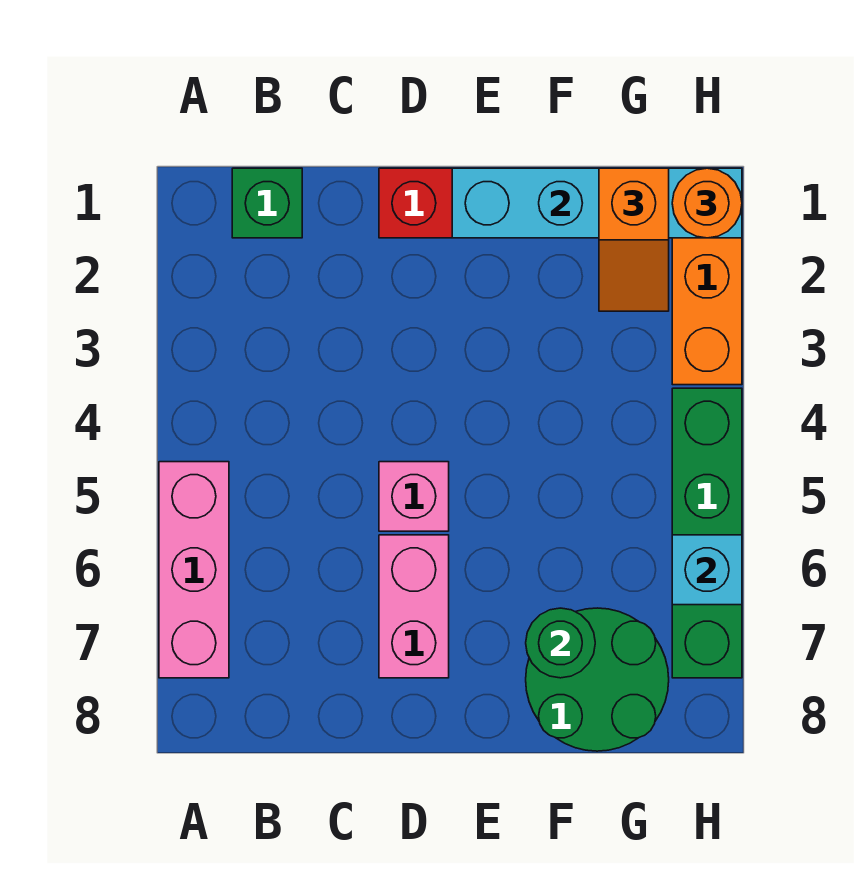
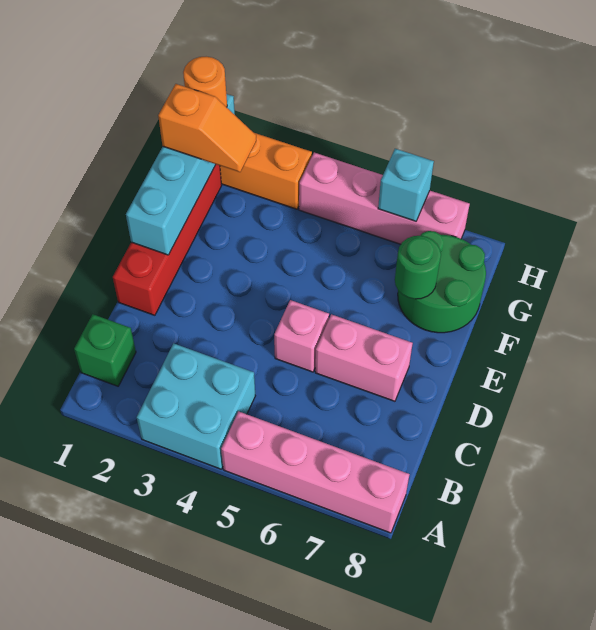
none -> cyan brick A3:B4 level 1
pink brick A5:A7 level 1 -> pink brick A5:A8 level 1
green brick H4:H7 level 1 -> pink brick H4:H7 level 1

